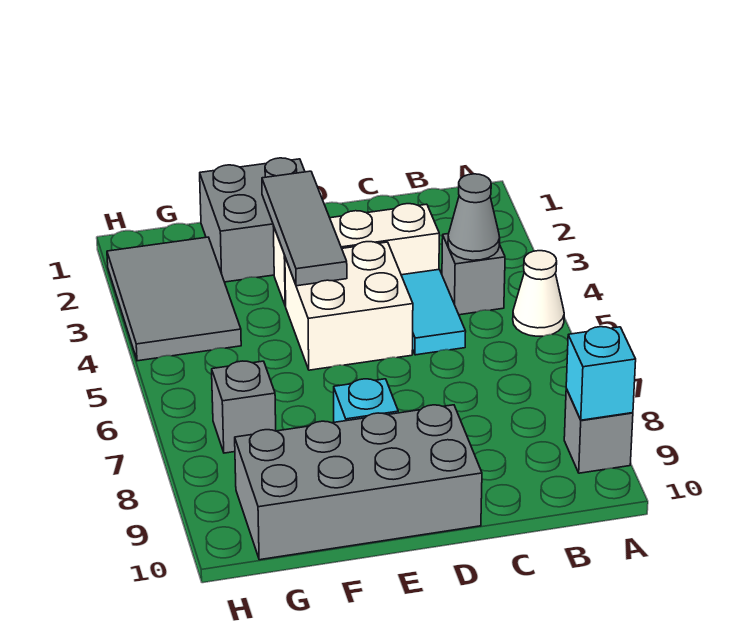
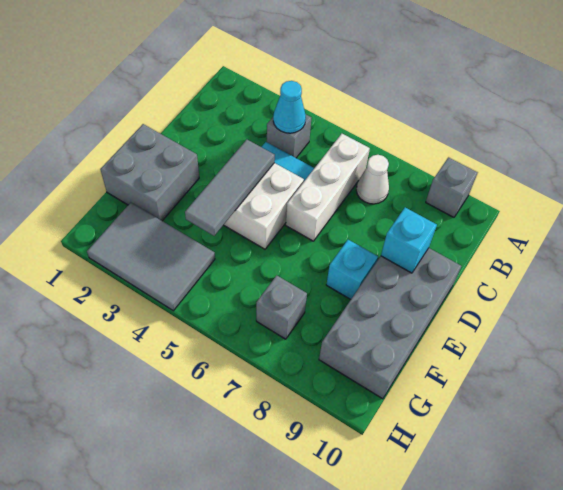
white cone A5 level 1 -> white cone B7 level 1
cyan brick A9 level 2 -> cyan brick D9 level 2
grey cone B4 level 2 -> cyan cone B4 level 2
white brick C3:E3 level 1 -> white brick B6:D6 level 1
grey tile E2:E4 level 2 -> grey tile D4:F4 level 2

